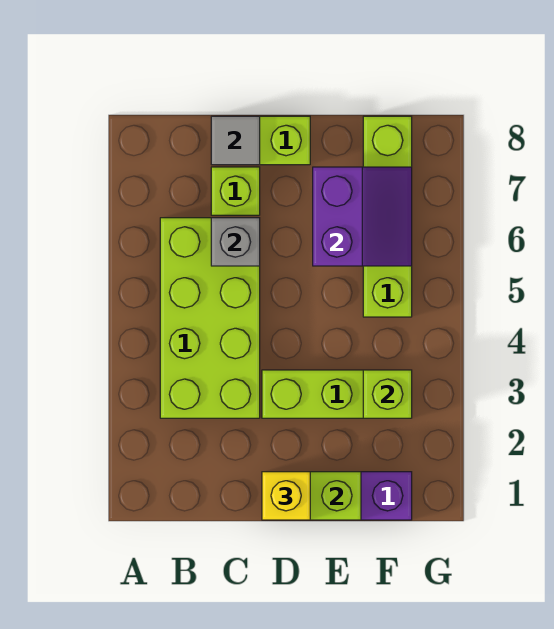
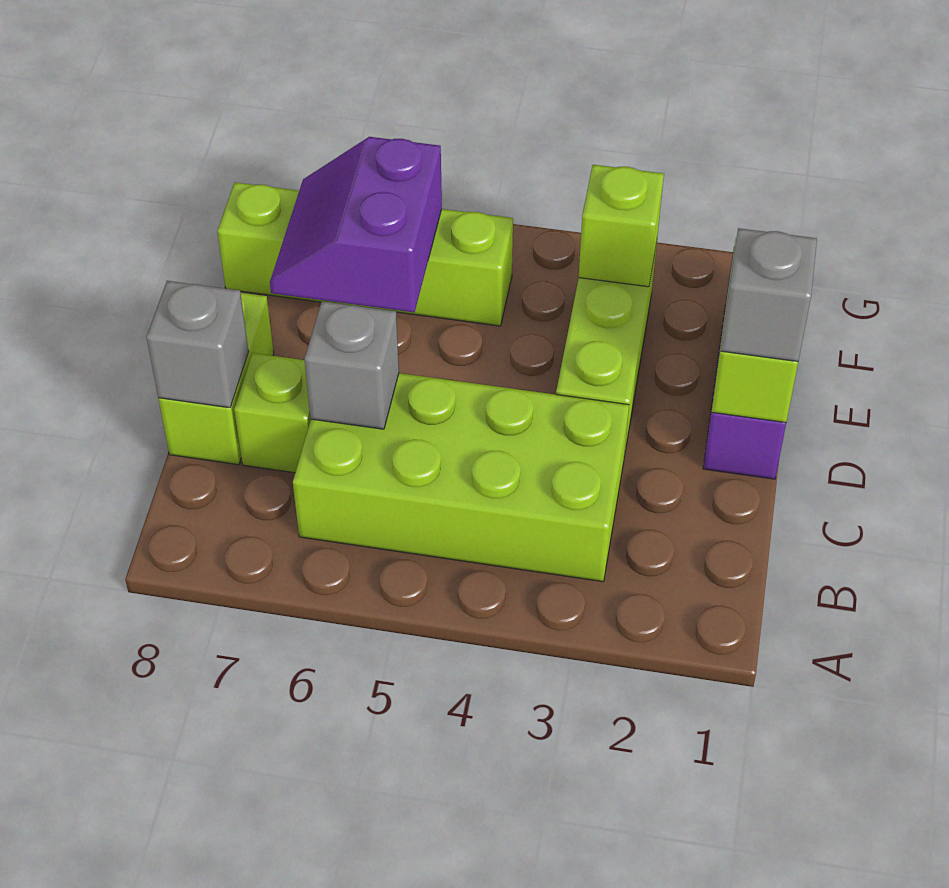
grey tile C8 level 2 -> grey brick C8 level 2
yellow brick D1 level 3 -> grey brick D1 level 3
purple slope E6:F7 level 2 top E -> purple slope E6:F7 level 2 top 6

